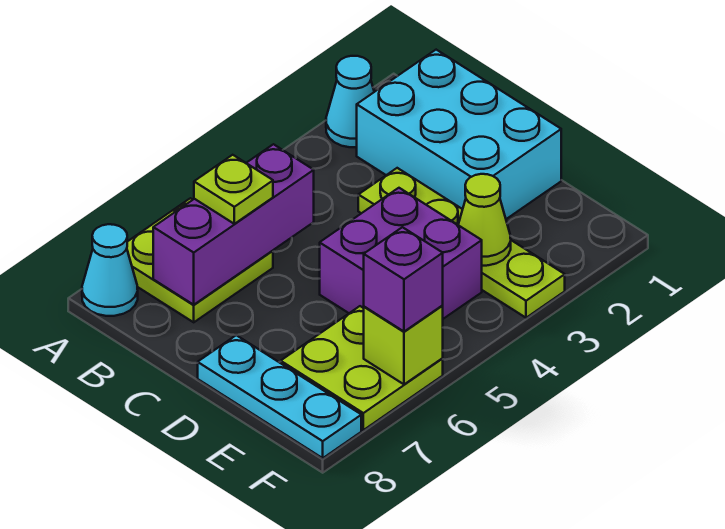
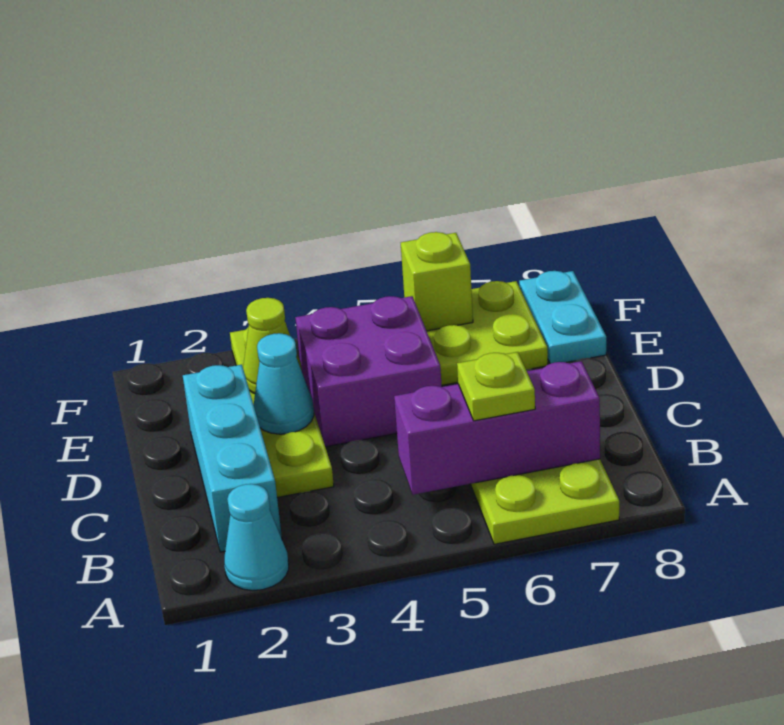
cyan cone A8 level 1 -> cyan cone D3 level 2
cyan brick B1:D2 level 1 -> cyan brick B2:D2 level 1
cyan plate D8:F8 level 1 -> cyan plate E8:F8 level 1
purple brick F6 level 3 -> none

